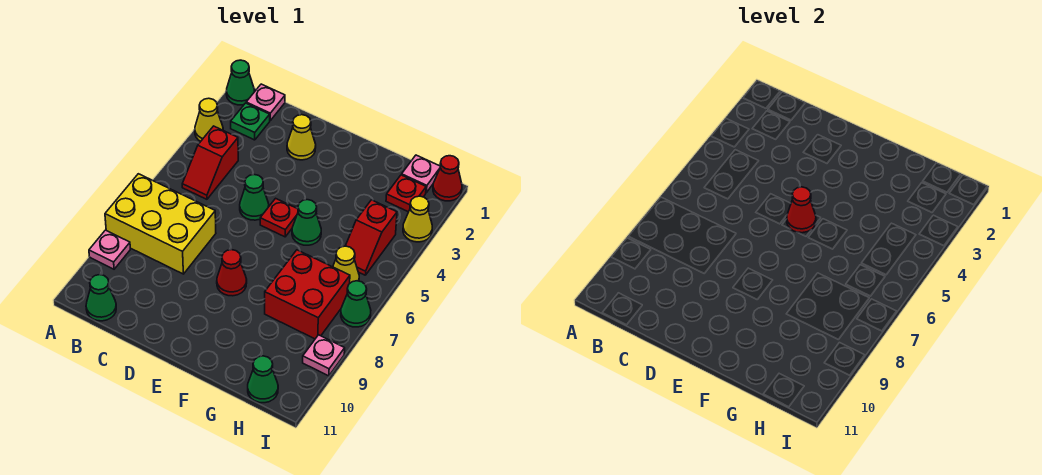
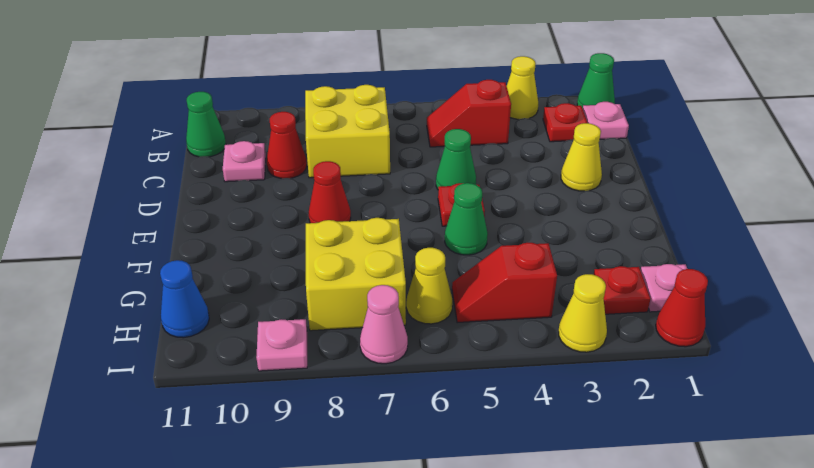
yellow brick A7:C8 level 1 -> yellow brick B7:C8 level 1
pink plate A9 level 1 -> pink plate C10 level 1
green plate B2 level 1 -> red plate B2 level 1
red cone E5 level 2 -> red cone C9 level 1
red brick G7:H8 level 1 -> yellow brick G7:H8 level 1
green cone H11 level 1 -> blue cone H11 level 1
green cone I7 level 1 -> pink cone I7 level 1

